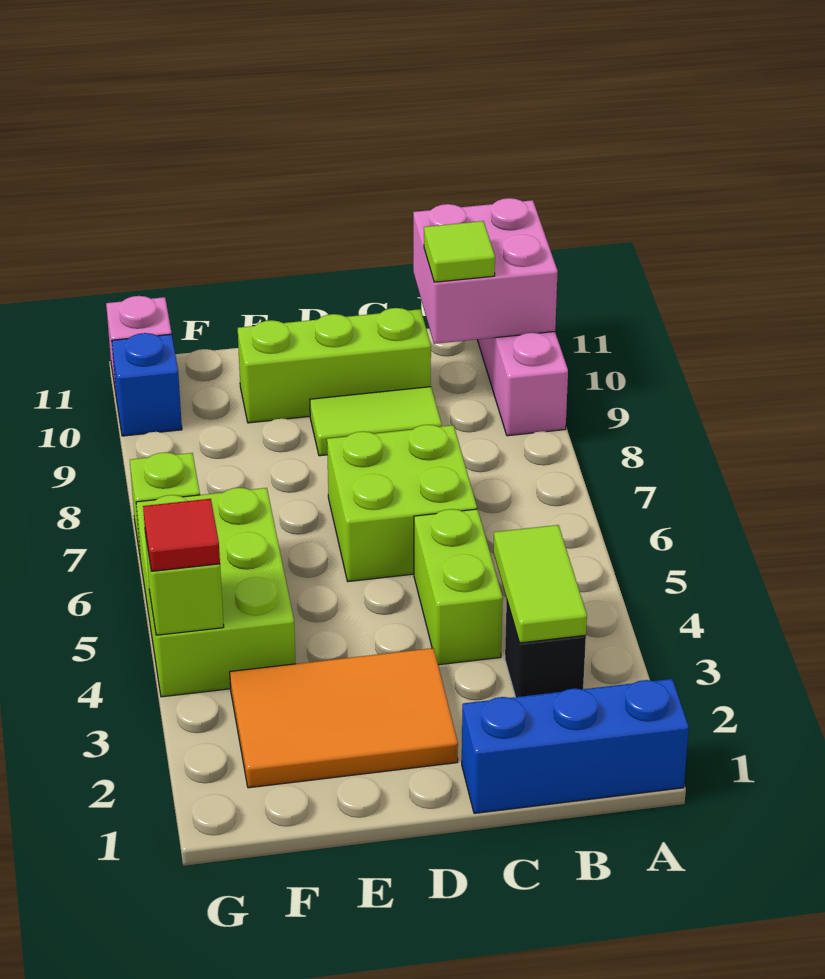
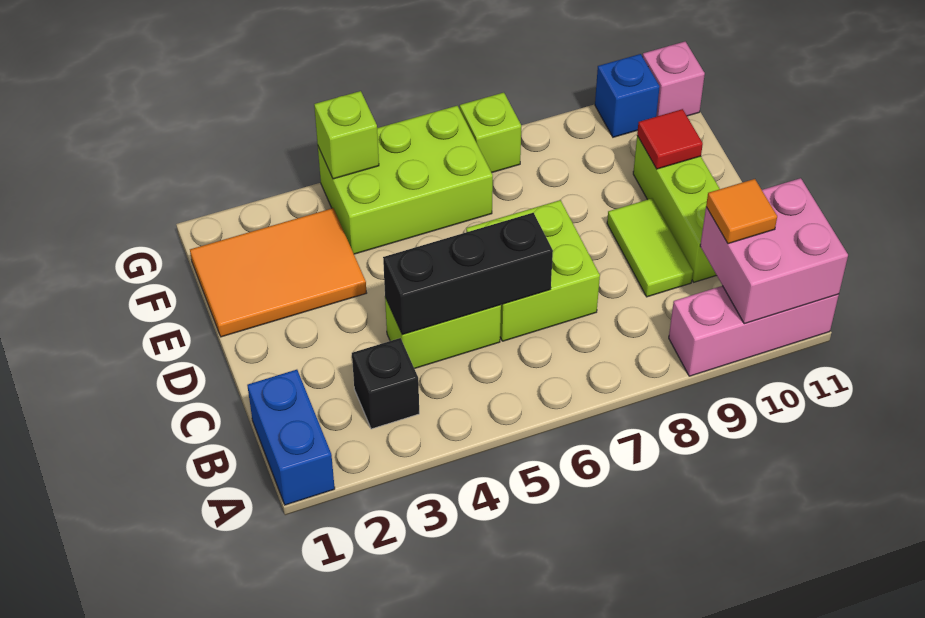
blue brick A1:C1 level 1 -> blue brick A1:B1 level 1
lime tile B3:B4 level 2 -> none
lime tile B10 level 3 -> orange tile B10 level 3
none -> black brick C4:C6 level 2
orange tile D2:F3 level 1 -> orange tile E1:F3 level 1
red tile G4 level 3 -> red tile E10 level 2

